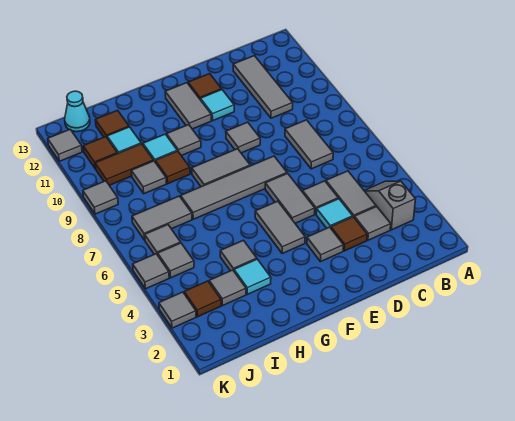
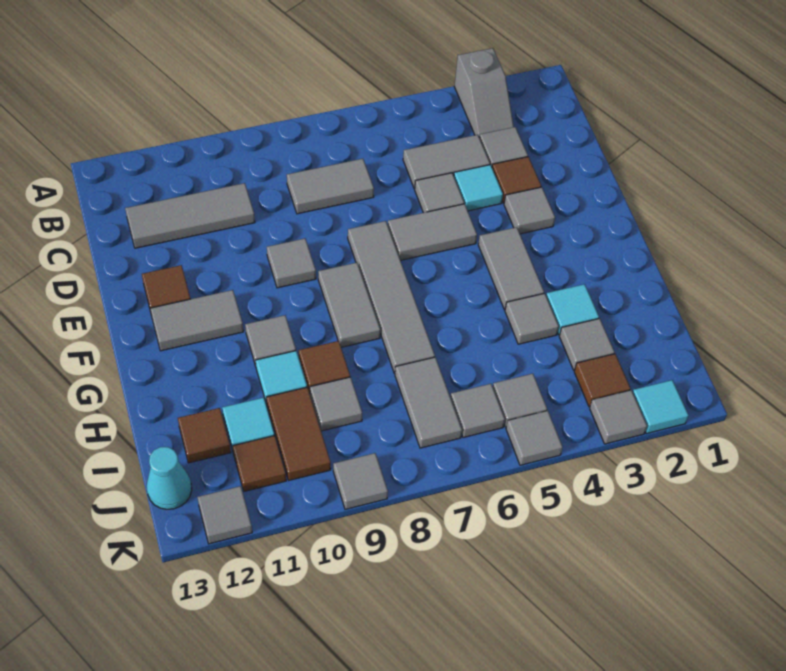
grey slope B3:B4 level 1 top 3 -> grey slope A3:B3 level 1 top A
cyan tile E11 level 1 -> cyan tile K2 level 1
grey tile F4:F5 level 1 -> grey tile F4:G4 level 1

